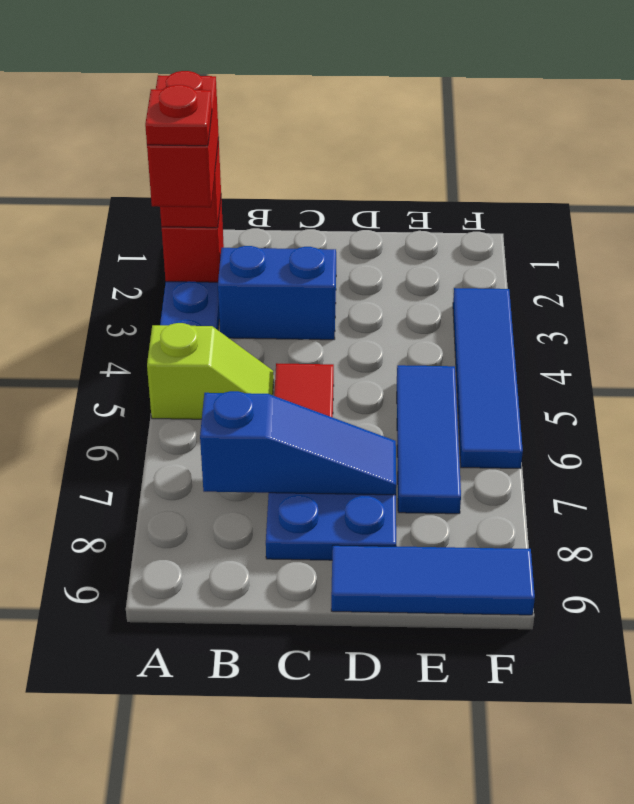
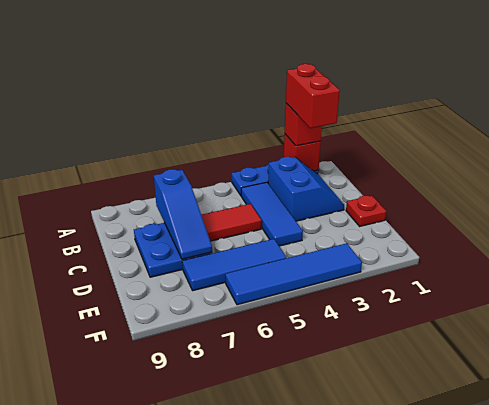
red brick A2:A3 level 4 -> red brick A2:B2 level 4
red plate A3 level 5 -> red plate D1 level 1
lime slope A5:B5 level 1 top A -> none
blue tile D9:F9 level 1 -> blue tile B4:D4 level 1

